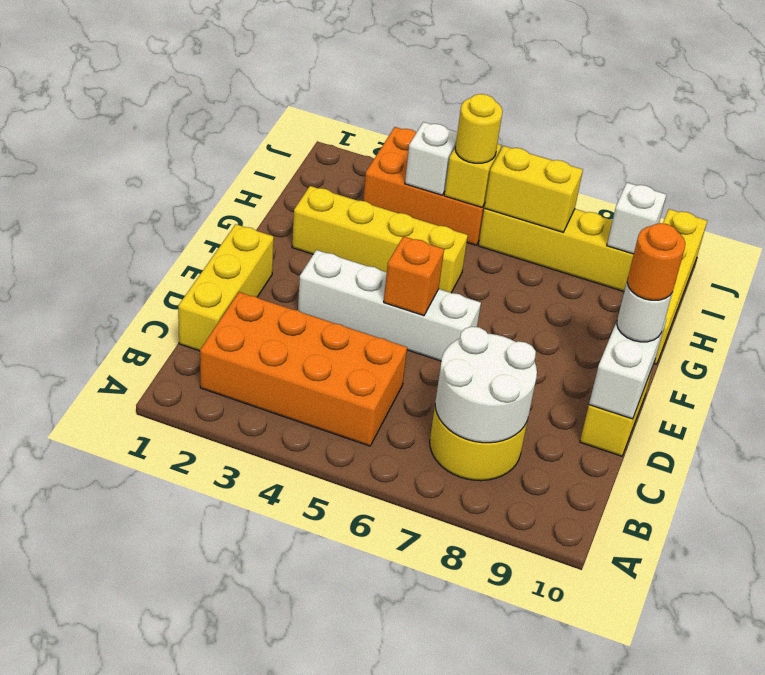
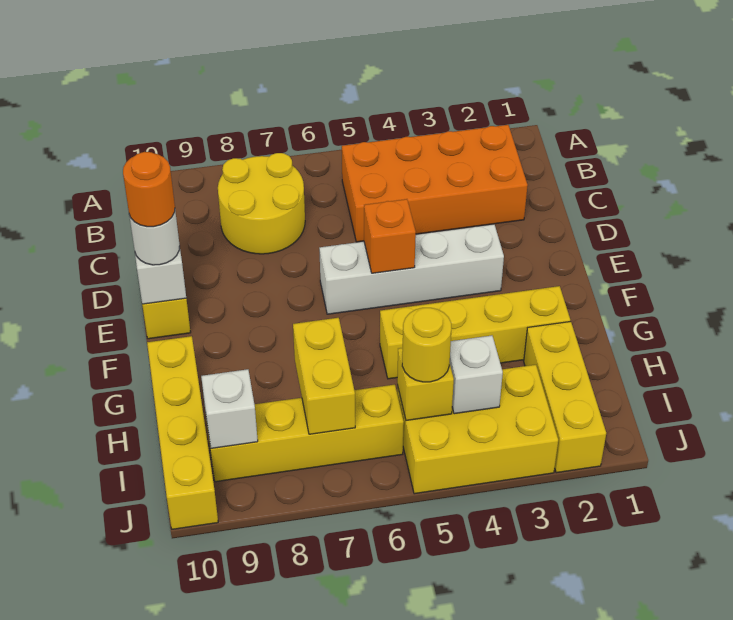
white round brick B7:C8 level 2 -> none
yellow brick C1:E1 level 1 -> yellow brick H2:J2 level 1
orange brick I3:J5 level 1 -> yellow brick I3:J5 level 1
yellow brick I6:I7 level 2 -> yellow brick H7:I7 level 2

